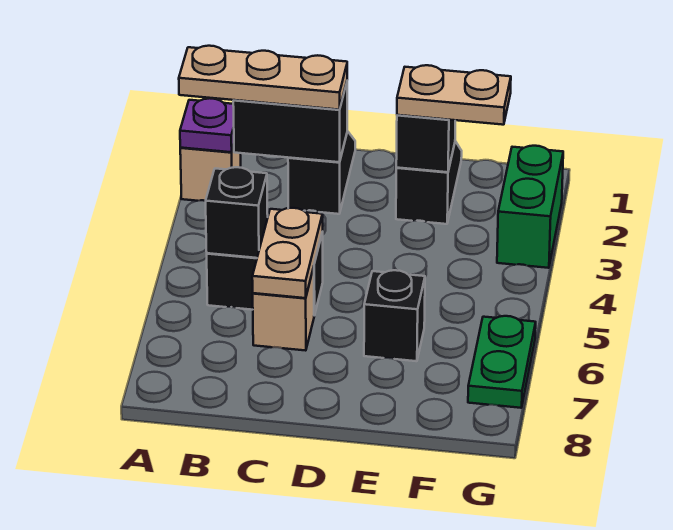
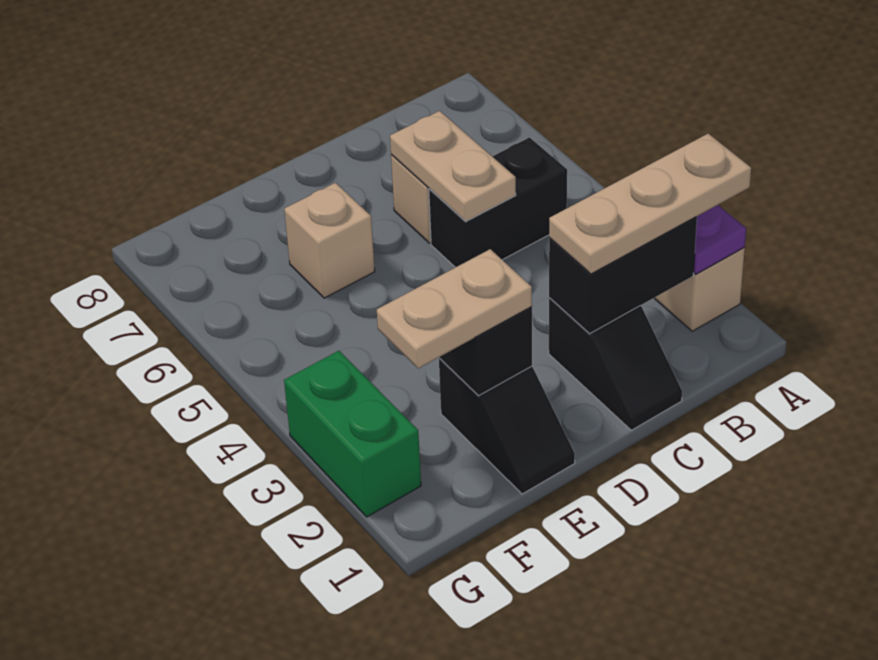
black brick B5 level 2 -> none
black brick E6 level 1 -> tan brick E6 level 1
green plate G6:G7 level 1 -> none

